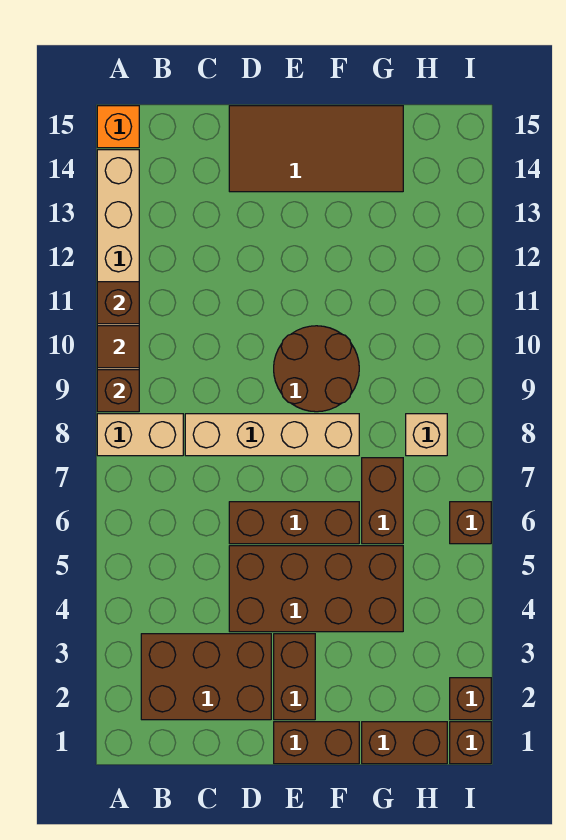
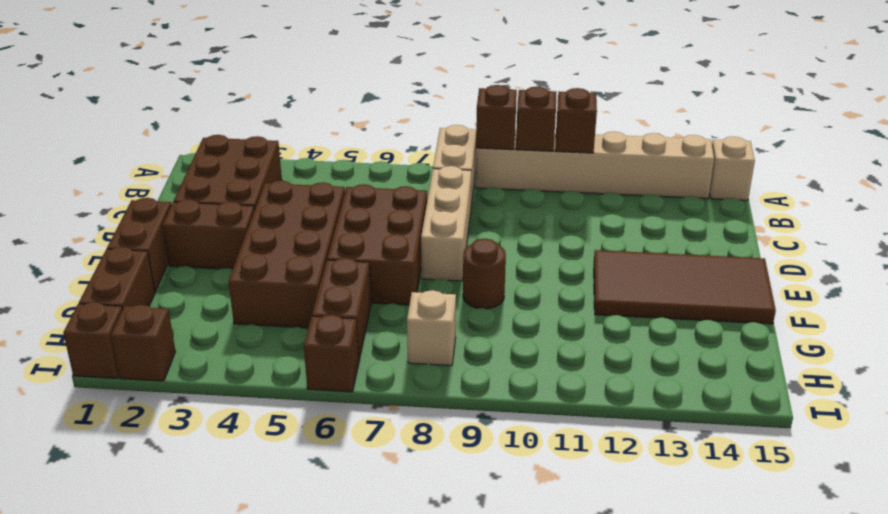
brown tile A10 level 2 -> brown brick A10 level 2
orange brick A15 level 1 -> tan brick A15 level 1
tan brick C8:F8 level 1 -> tan brick C8:E8 level 1
brown brick D6:F6 level 1 -> brown brick D6:F7 level 1
brown tile D14:G15 level 1 -> brown tile E12:F15 level 1
brown round brick E9:F10 level 1 -> brown round brick F9 level 1
brown brick G6:G7 level 1 -> brown brick G6:H6 level 1

